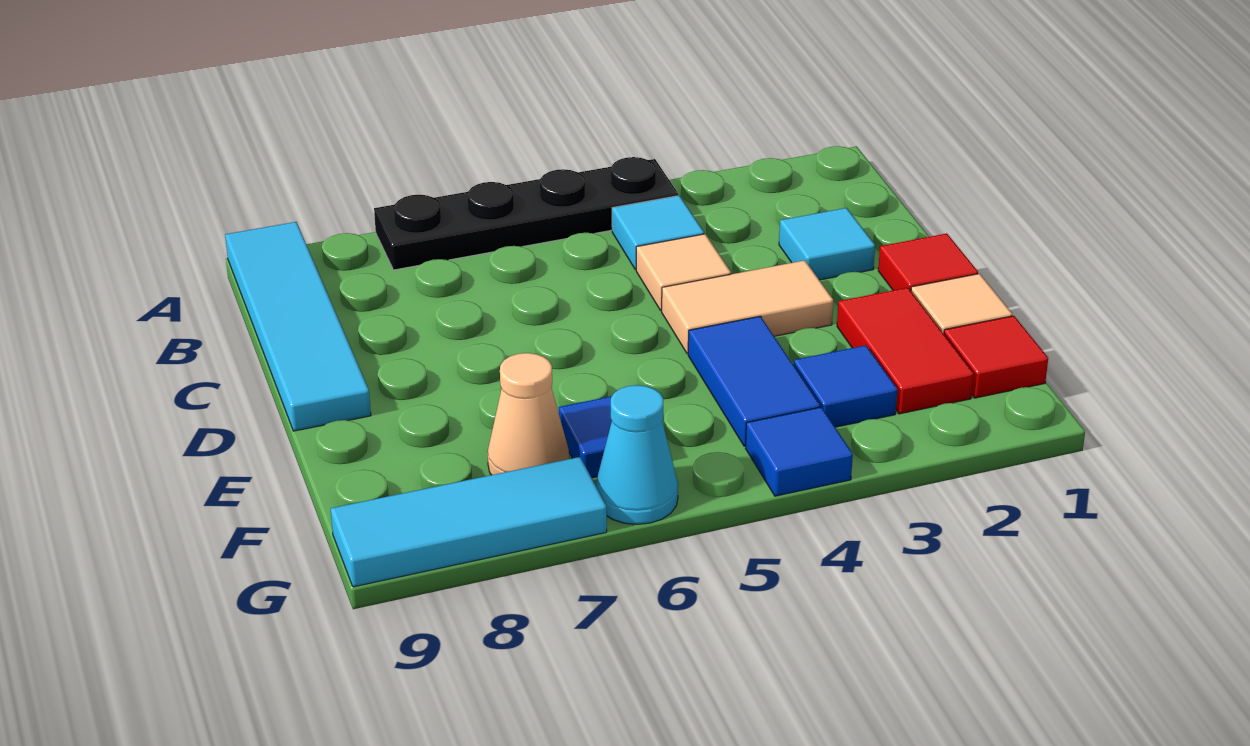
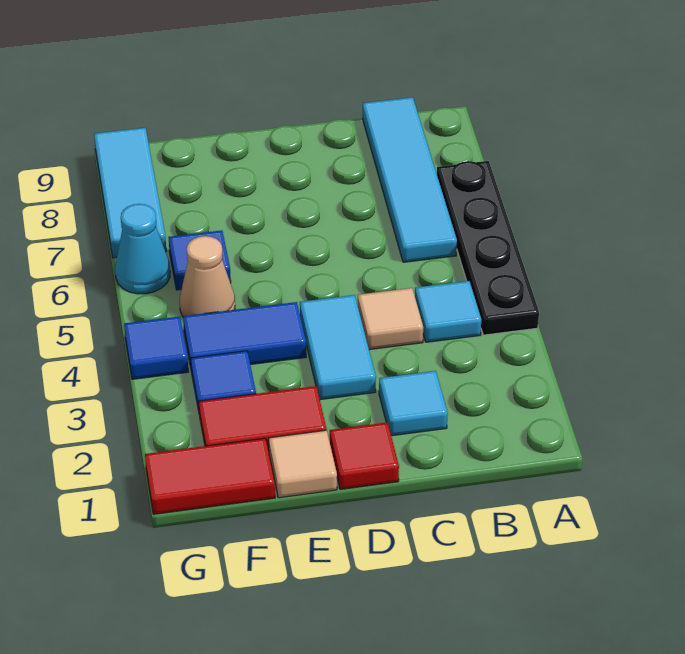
cyan tile A9:D9 level 1 -> cyan tile B6:B9 level 1
tan tile D3:D4 level 1 -> cyan tile D3:D4 level 1
red tile F1 level 1 -> red tile F1:G1 level 1
tan cone F7 level 1 -> tan cone F5 level 1

